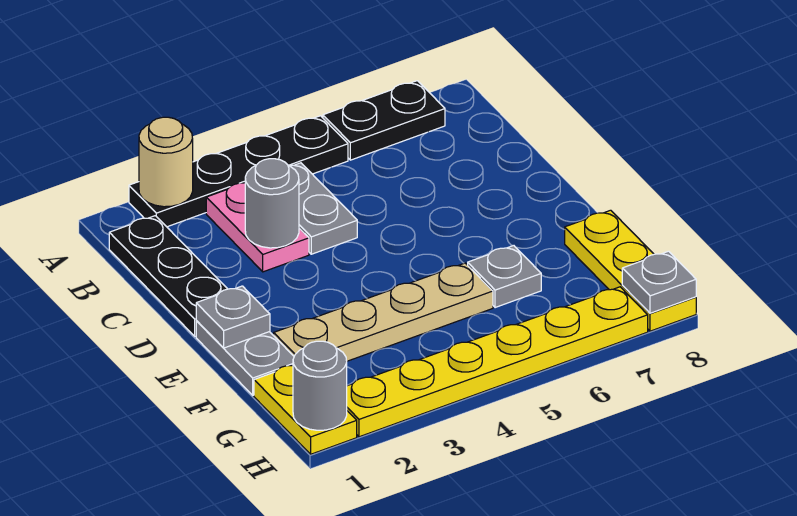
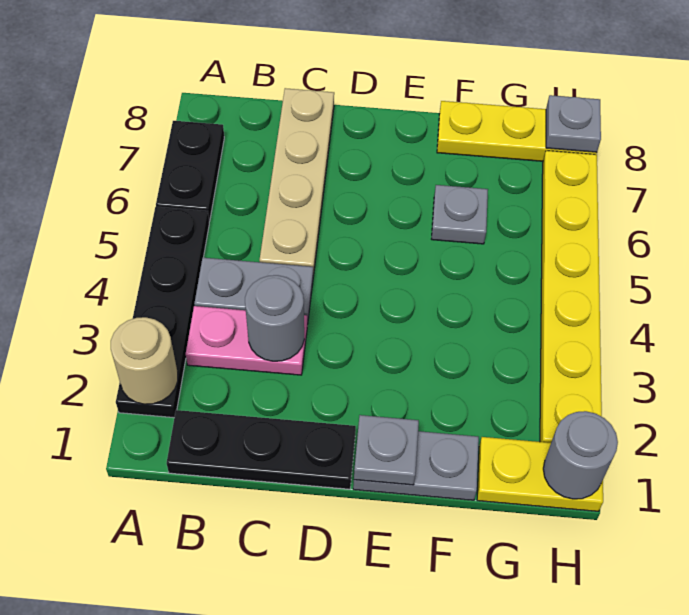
tan plate F2:F5 level 1 -> tan plate C5:C8 level 1

